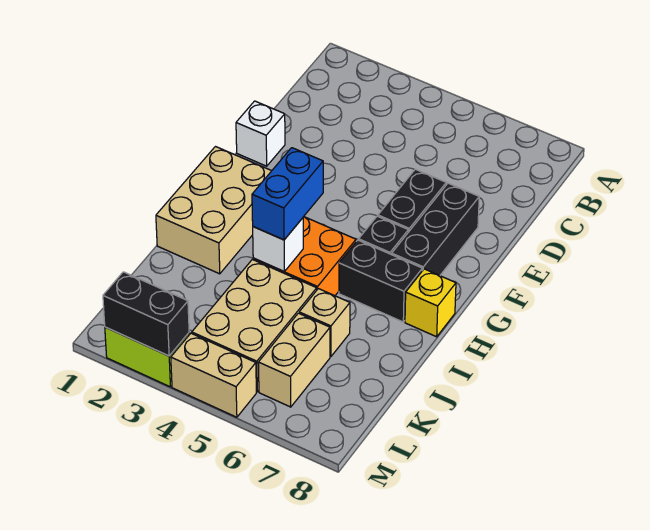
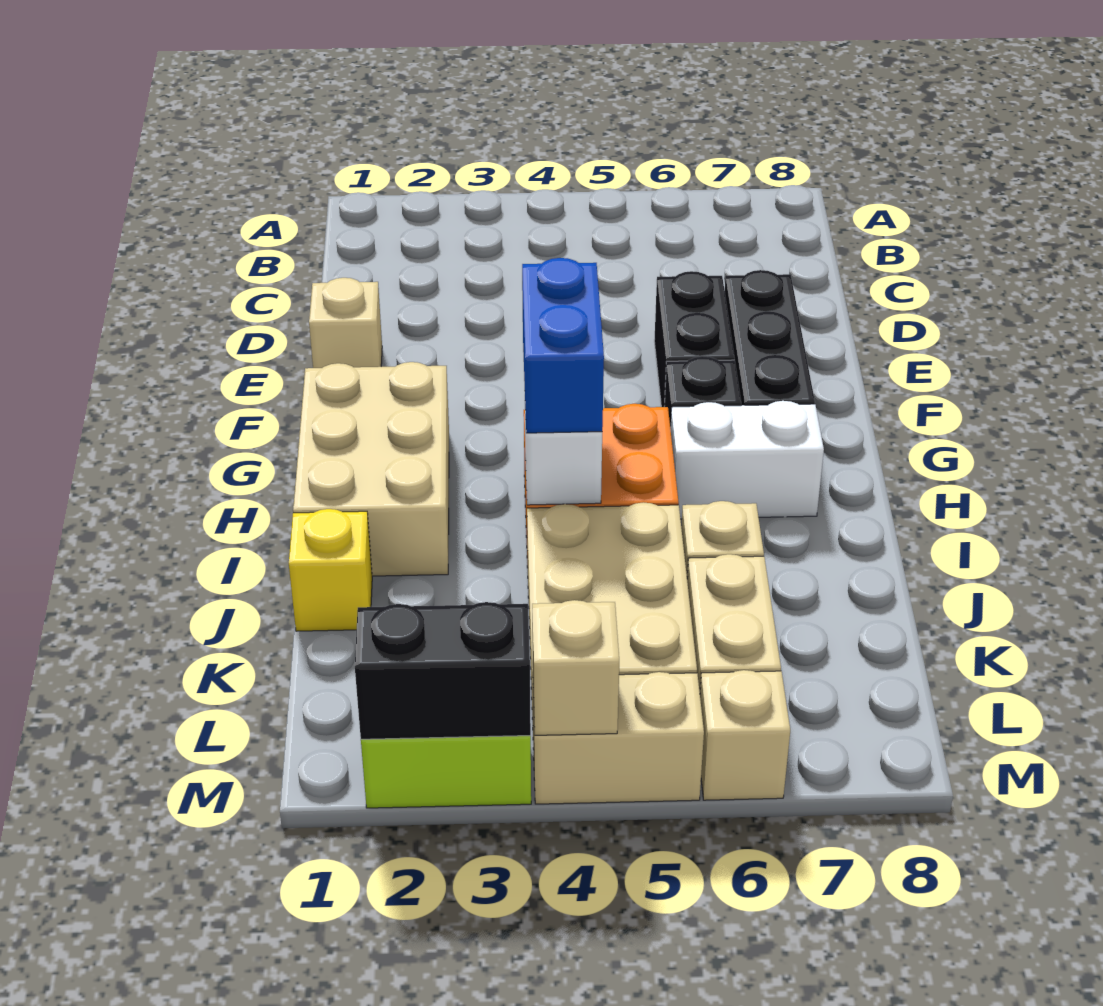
white brick E1 level 1 -> tan brick E1 level 1
black brick H6:H7 level 1 -> white brick H6:H7 level 1
yellow brick H8 level 1 -> yellow brick J1 level 1
none -> tan brick M4 level 2
none -> tan brick M6 level 1

